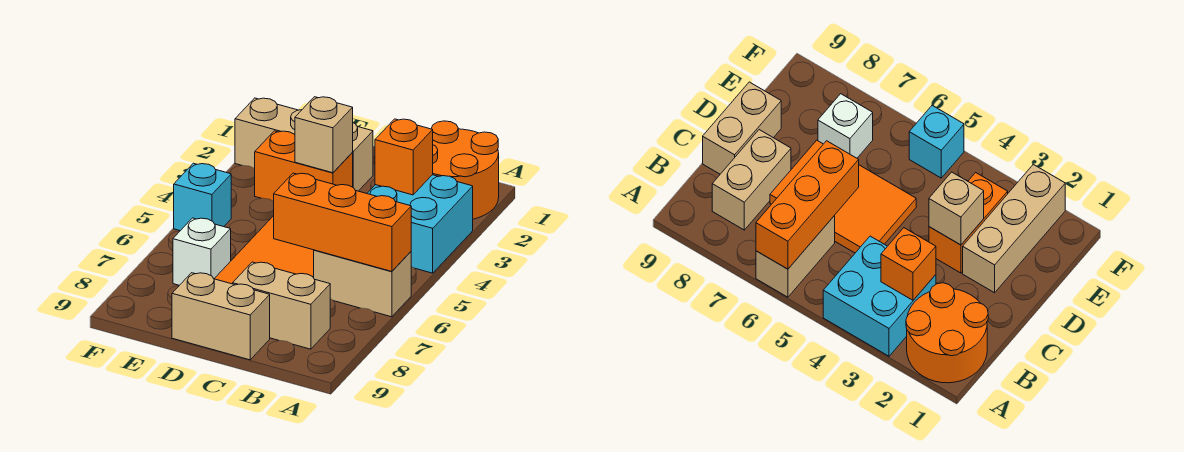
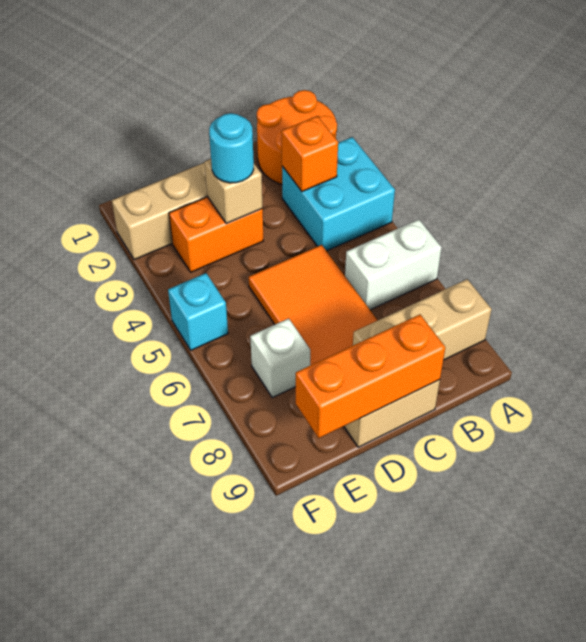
tan brick A6:B6 level 1 -> white brick A6:B6 level 1
orange brick A6:C6 level 2 -> orange brick C9:E9 level 2
tan brick B8:C8 level 1 -> tan brick A8:C8 level 1
none -> cyan round brick D3 level 3

